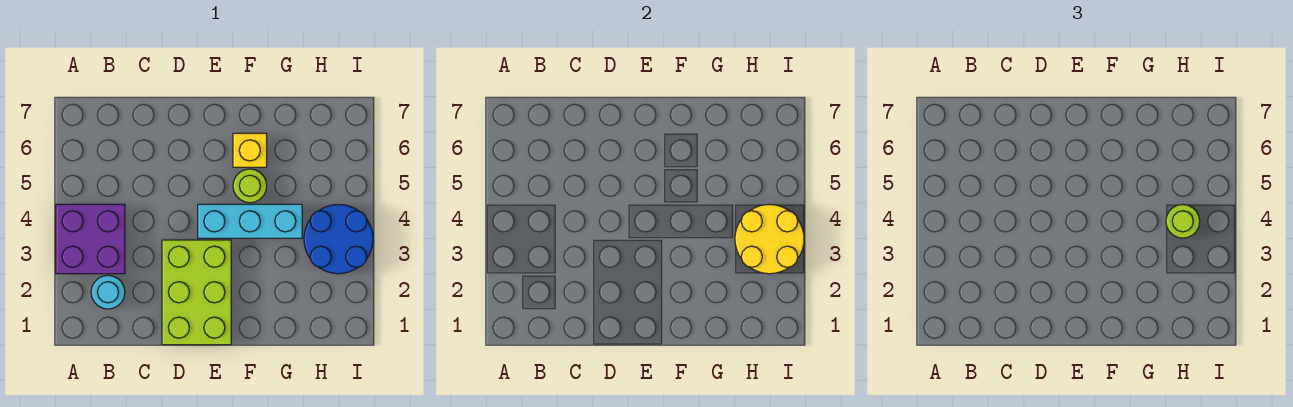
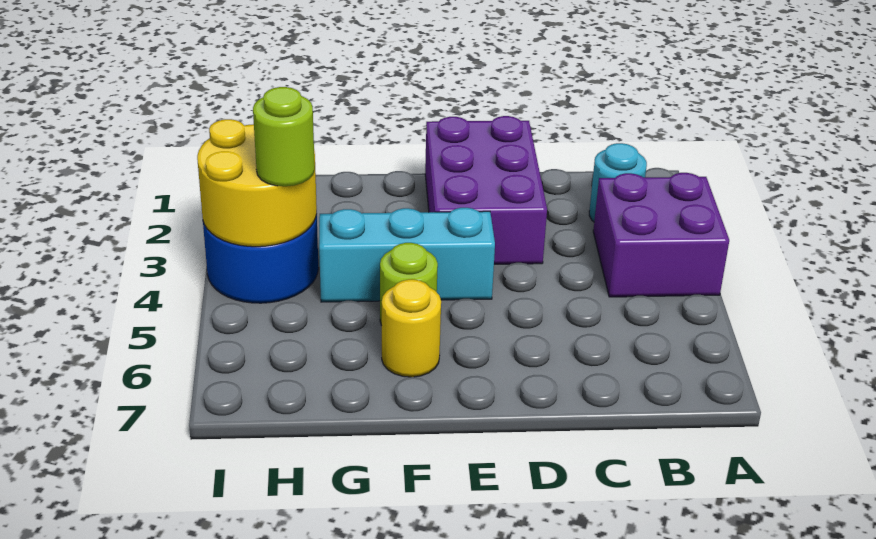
lime brick D1:E3 level 1 -> purple brick D1:E3 level 1
yellow brick F6 level 1 -> yellow round brick F6 level 1

